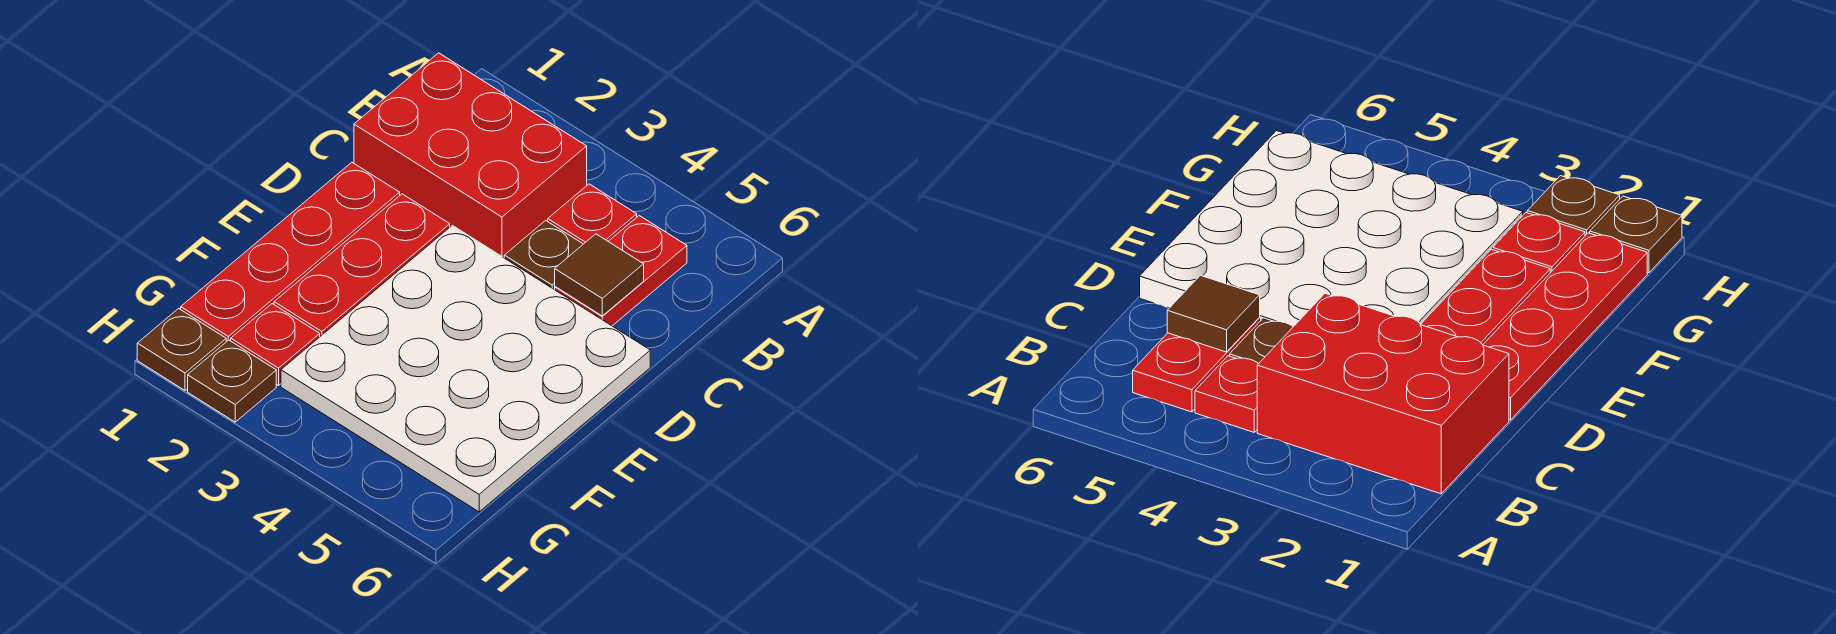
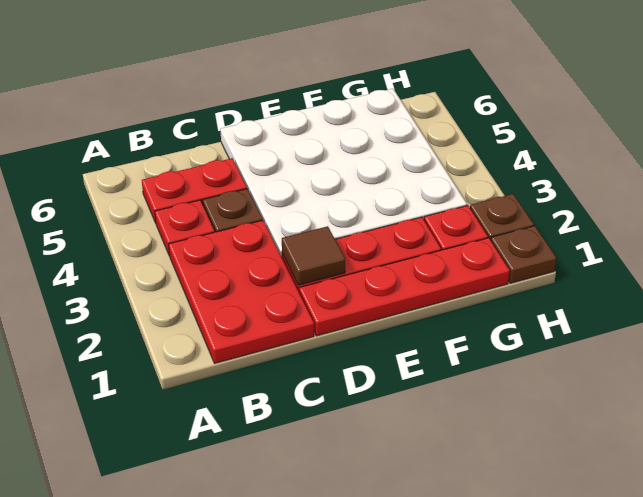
red brick B1:C3 level 1 -> red plate B1:C3 level 1
brown tile C5 level 2 -> brown tile D2 level 2

